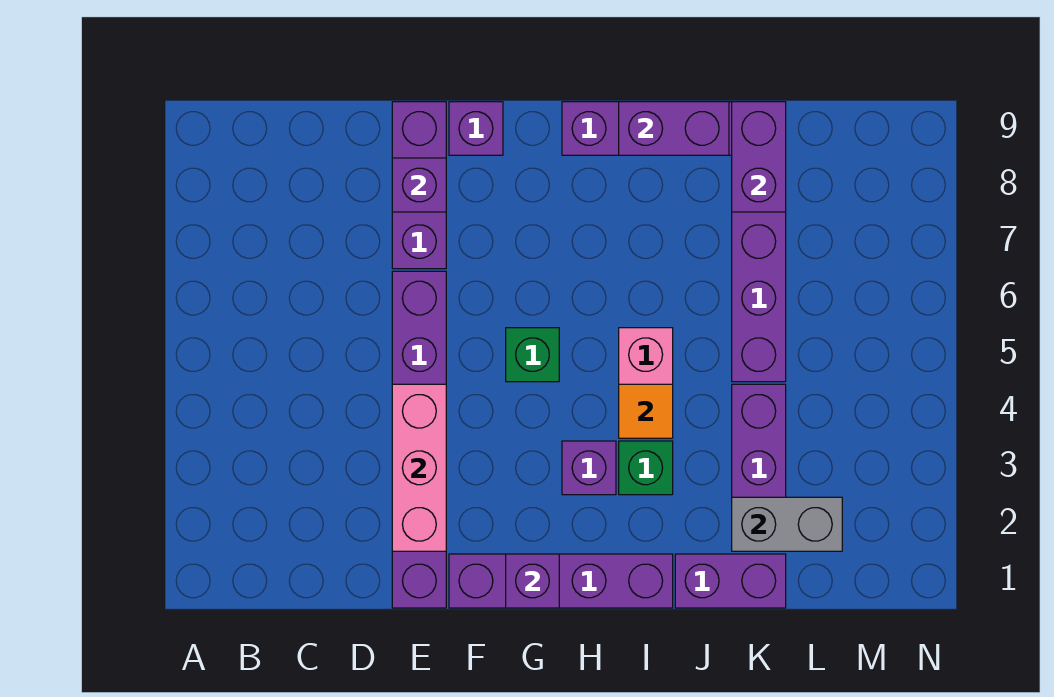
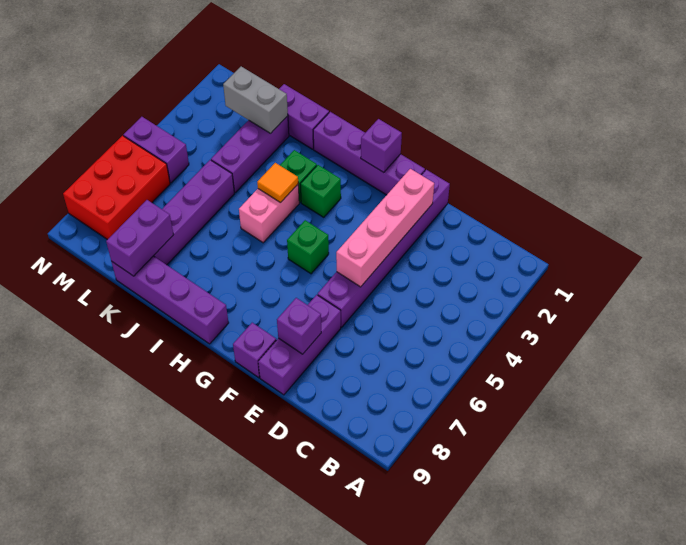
pink brick E2:E4 level 2 -> pink brick E2:E5 level 2
purple brick H3 level 1 -> green brick H3 level 1
purple brick I9:J9 level 2 -> purple brick M5:N5 level 1
none -> red brick M6:N8 level 1

